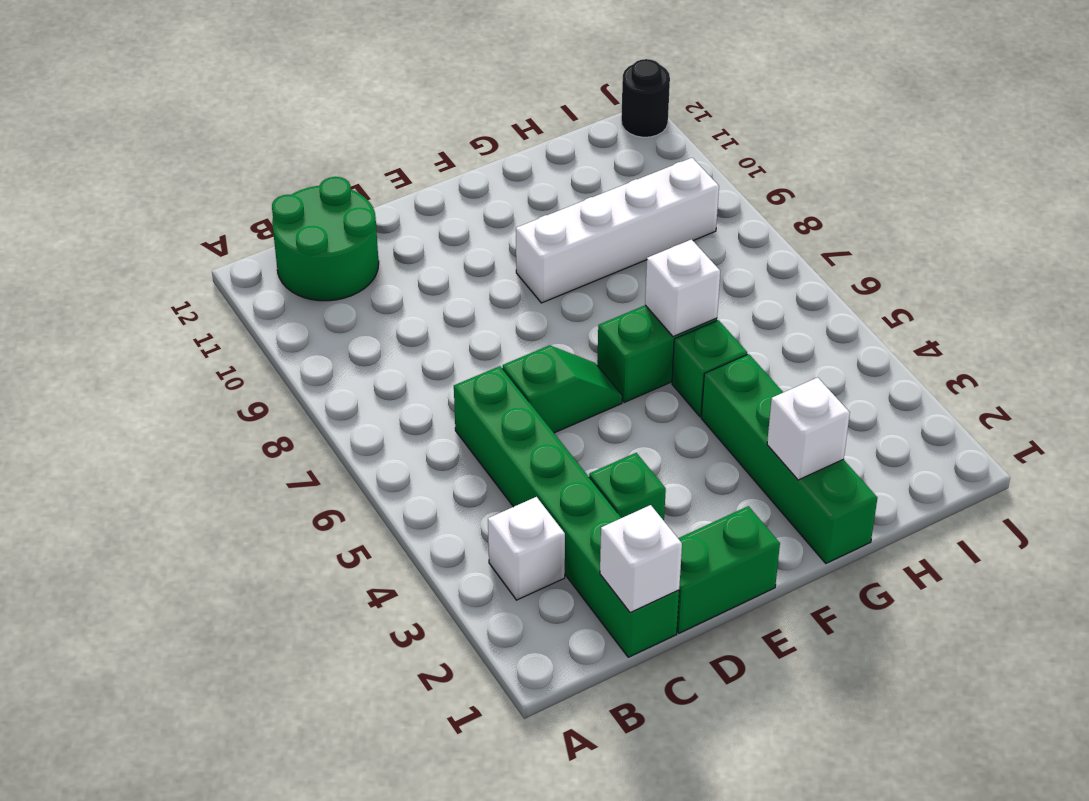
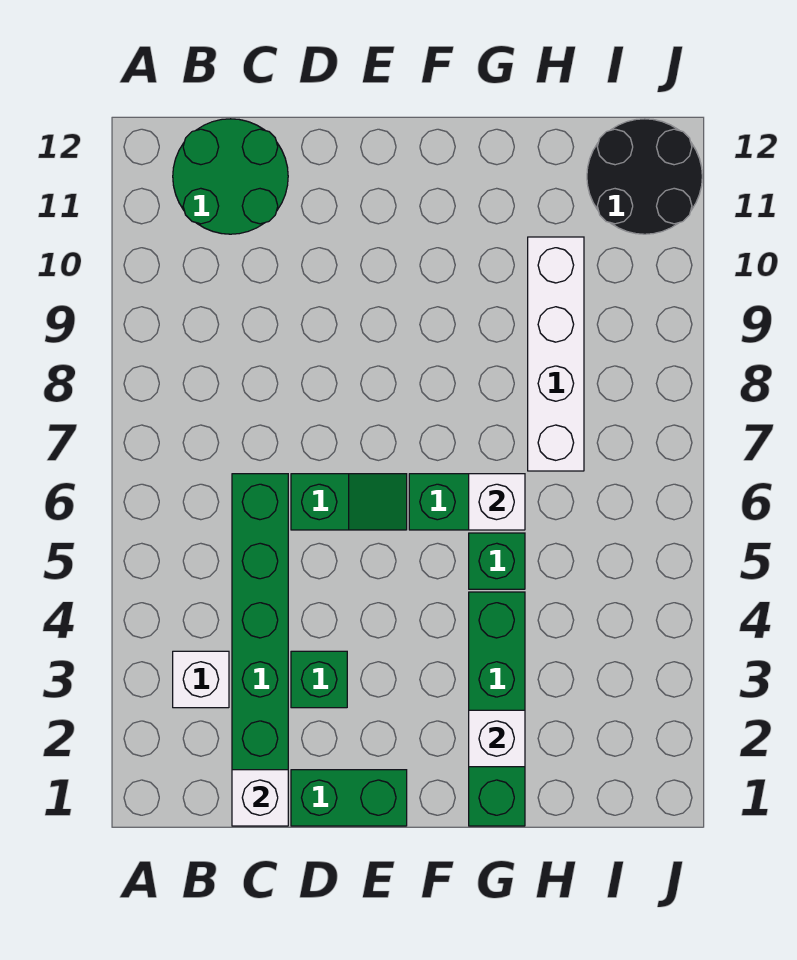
white brick F9:I9 level 1 -> white brick H7:H10 level 1
black round brick J12 level 1 -> black round brick I11:J12 level 1

